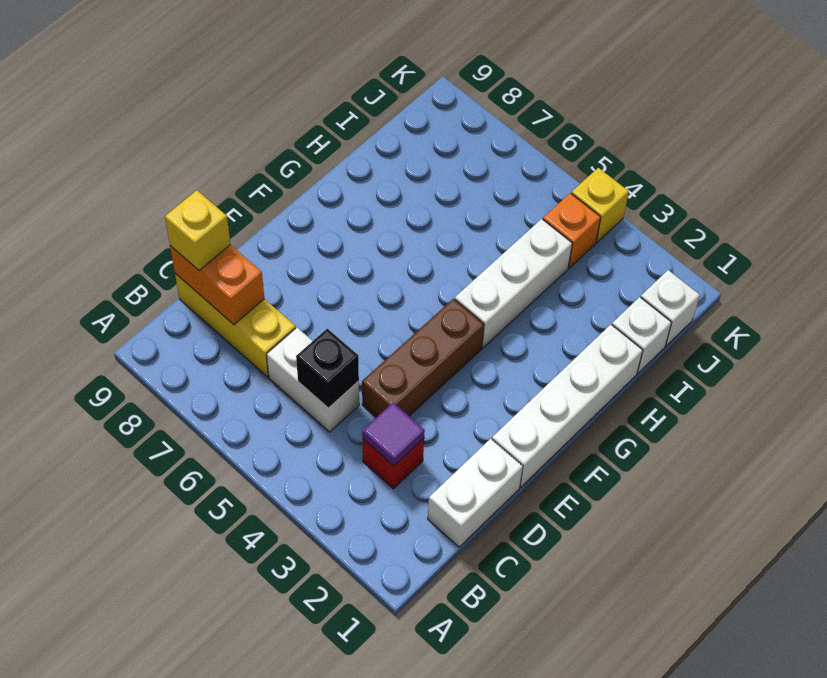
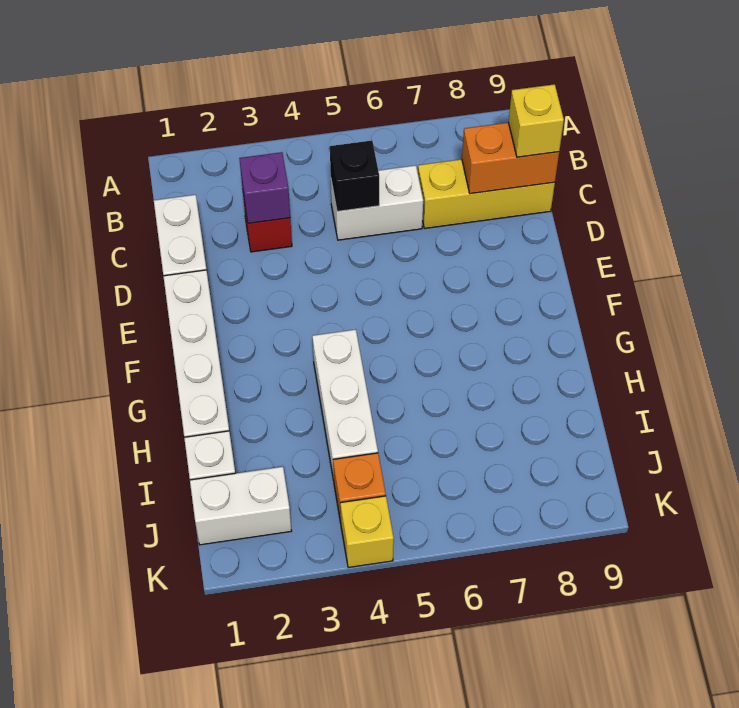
purple tile C3 level 2 -> purple brick C3 level 2
brown brick D4:F4 level 1 -> none
white brick J1 level 1 -> white brick J1:J2 level 1

